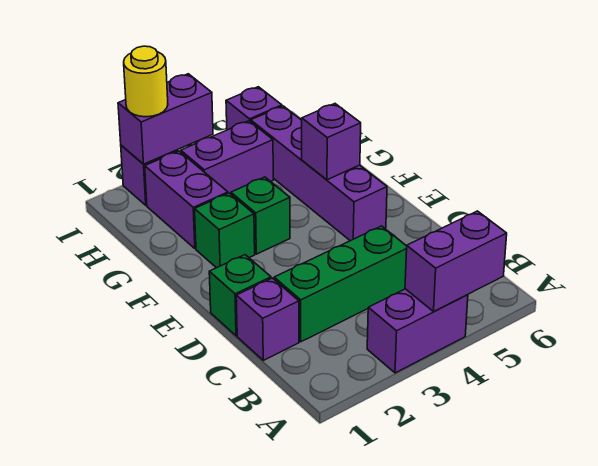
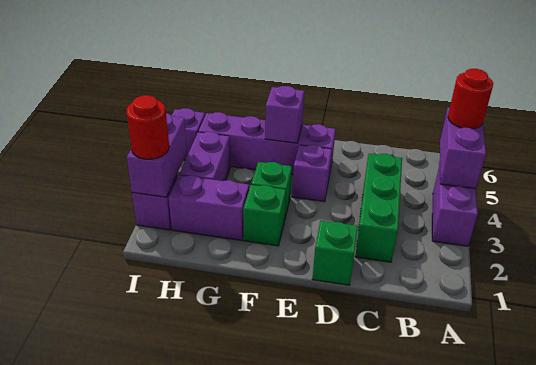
none -> red round brick A5 level 3
purple brick C1 level 1 -> purple brick E4 level 1
yellow round brick I2 level 3 -> red round brick I2 level 3

